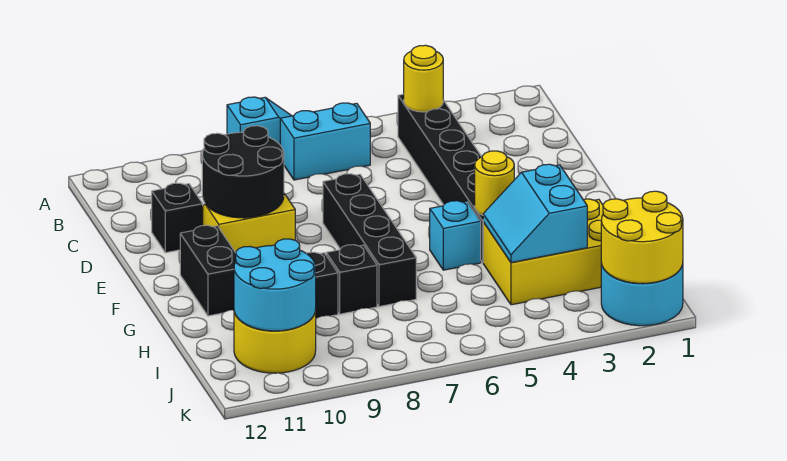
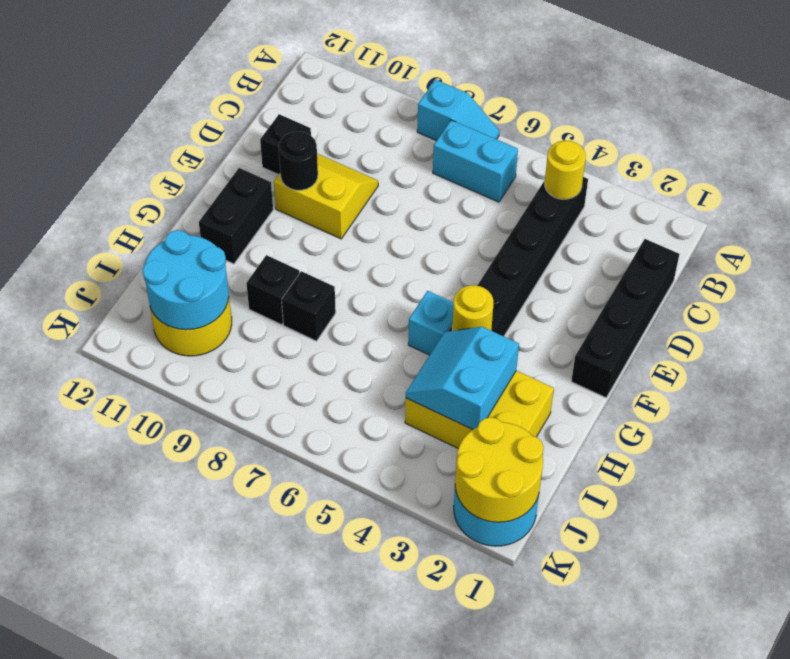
black round brick D9:E10 level 2 -> black round brick E10 level 2
black brick E7:H7 level 1 -> black brick C1:F1 level 1

